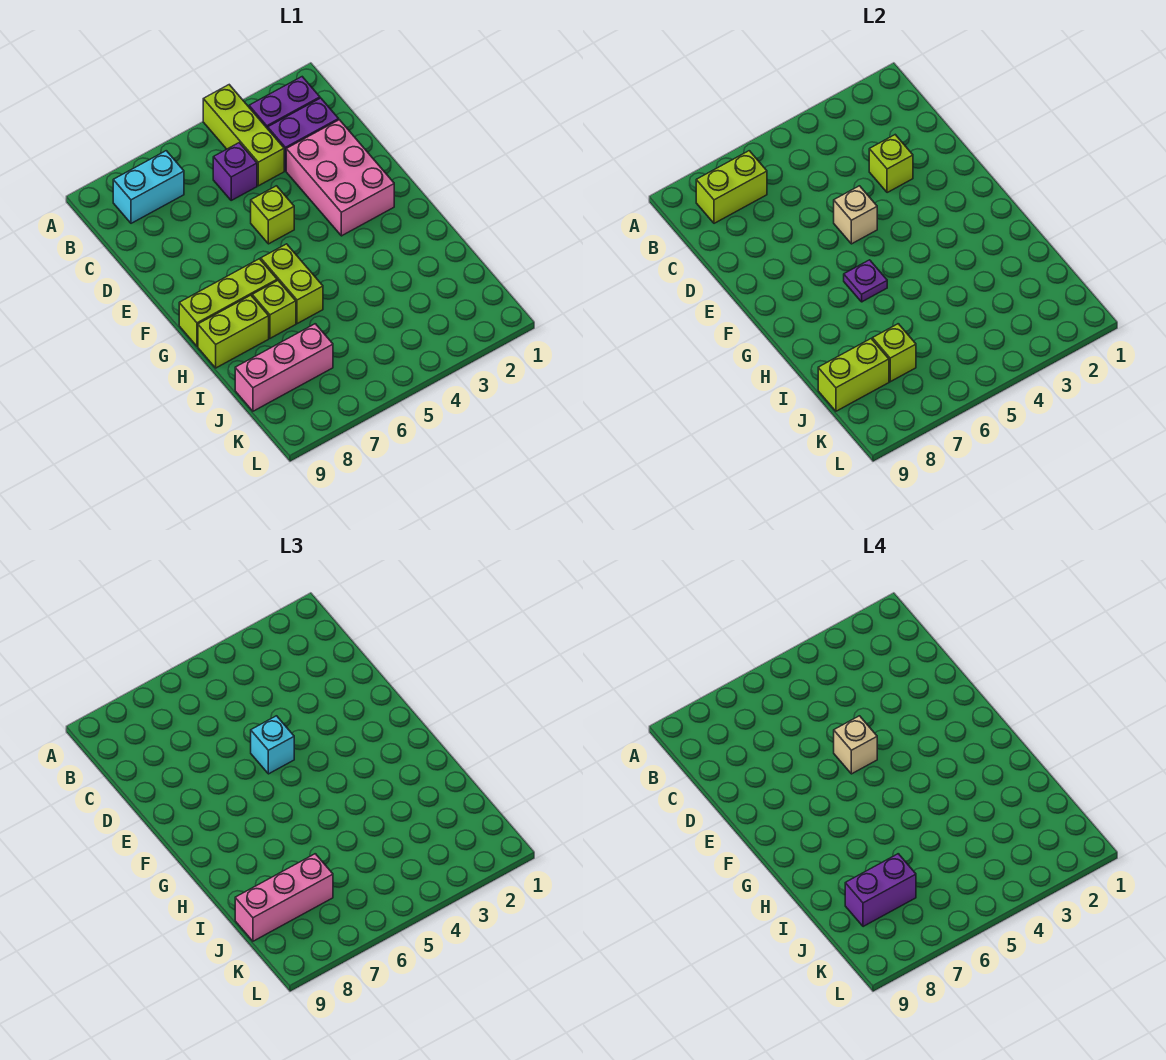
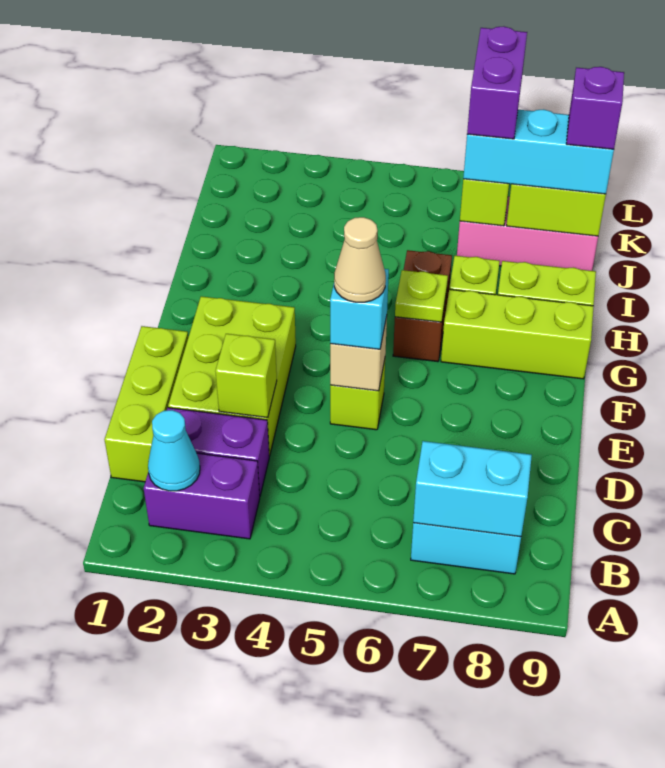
lime brick A4:C4 level 1 -> lime brick C1:E1 level 1
none -> cyan cone B2 level 2
lime brick B7:B8 level 2 -> cyan brick B7:B8 level 2
purple brick C5 level 1 -> purple brick J9 level 4
pink brick D2:F3 level 1 -> lime brick D2:F3 level 1
tan brick E5 level 4 -> tan cone E5 level 4
lime brick G6:H6 level 1 -> brown brick G6:H6 level 1
purple plate G6 level 2 -> lime plate G6 level 2
pink brick J7:J9 level 3 -> cyan brick J7:J9 level 3
purple brick J7:J8 level 4 -> purple brick J7:K7 level 4

